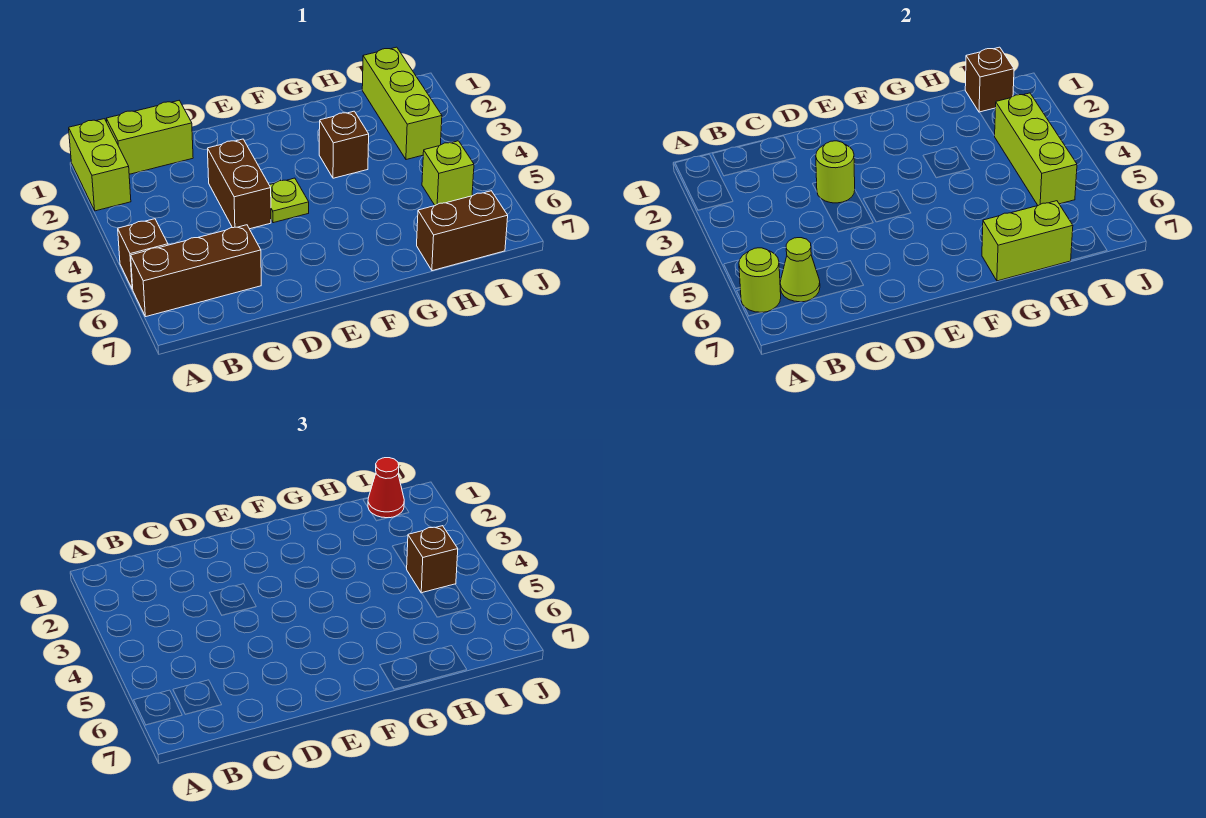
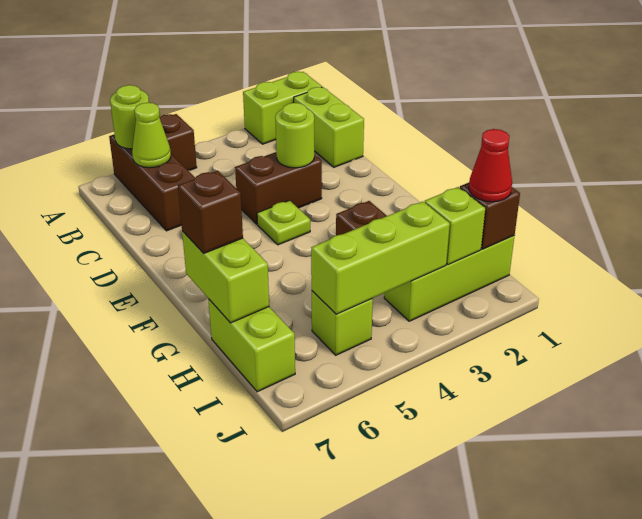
brown brick H7:I7 level 1 -> lime brick H7:I7 level 1
none -> lime brick I2 level 2
brown brick I4 level 3 -> brown brick G7 level 3

